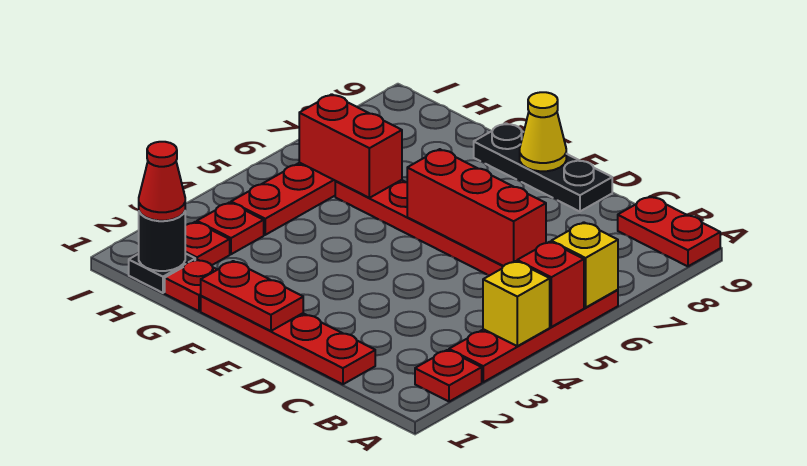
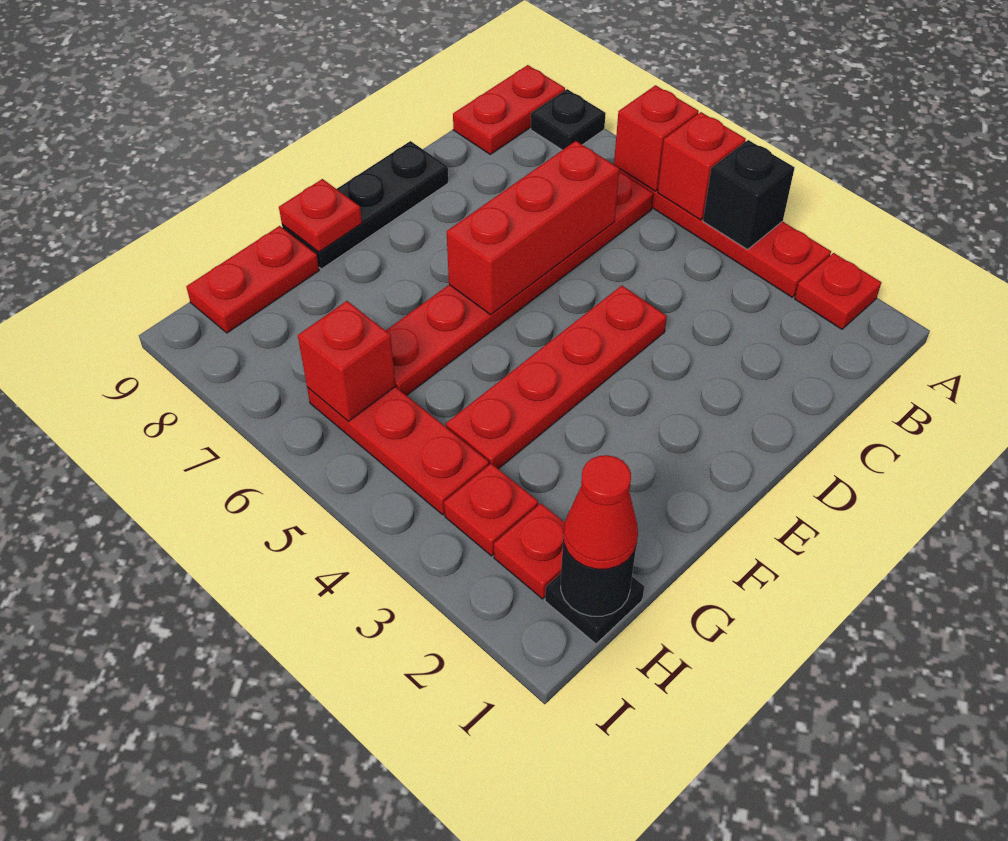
yellow brick A4 level 2 -> black brick A4 level 2
yellow brick A6 level 2 -> red brick A6 level 2
none -> black plate A8 level 1
red plate C1:F1 level 1 -> red plate D4:G4 level 1
red plate E1:F1 level 2 -> red plate G9:H9 level 1
yellow cone E9 level 2 -> none
red plate G1 level 1 -> red plate F9 level 2
red brick G6:H6 level 2 -> red brick H6 level 2

